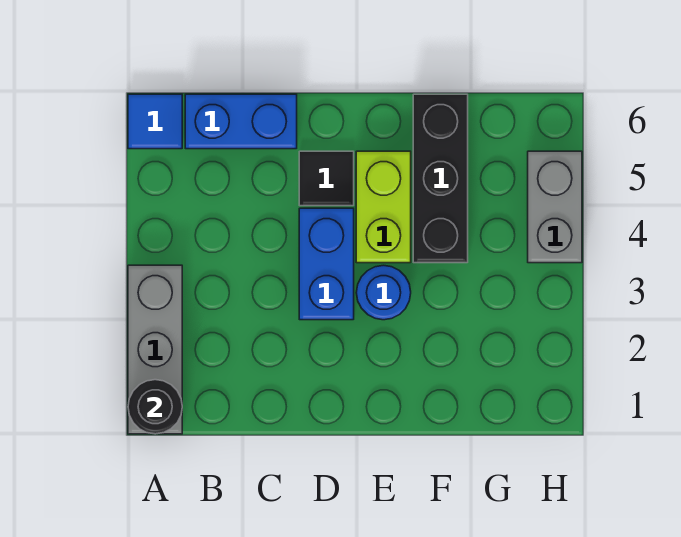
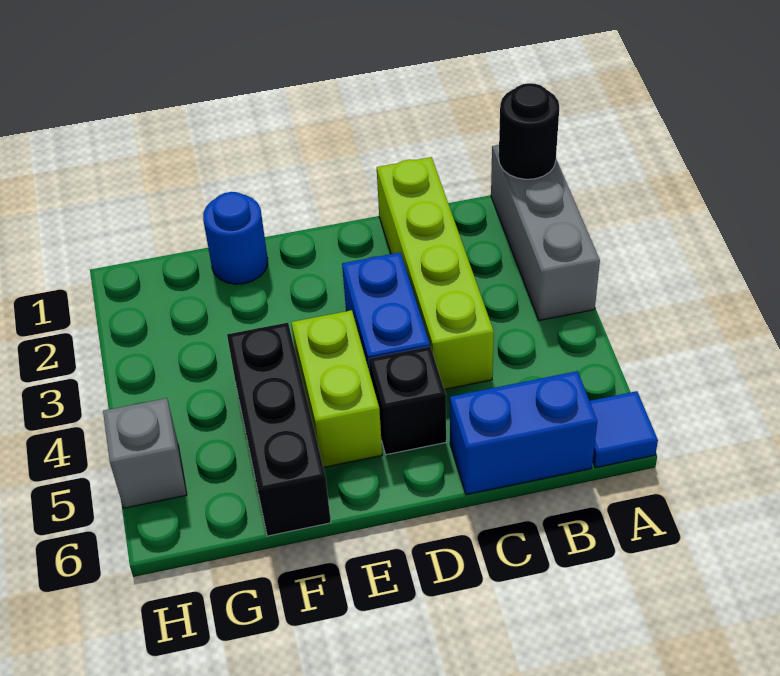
none -> lime brick C1:C4 level 1
black tile D5 level 1 -> black brick D5 level 1
blue round brick E3 level 1 -> blue round brick F1 level 1
grey brick H4:H5 level 1 -> grey brick H5 level 1

